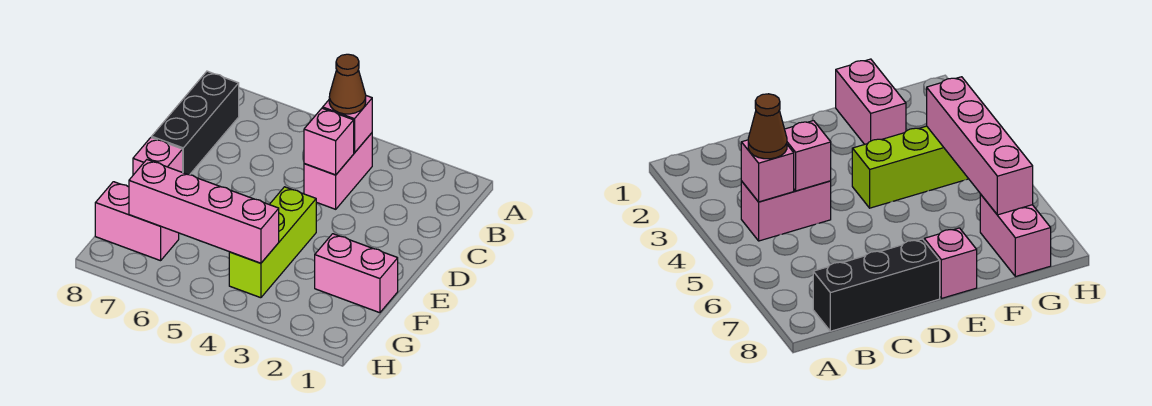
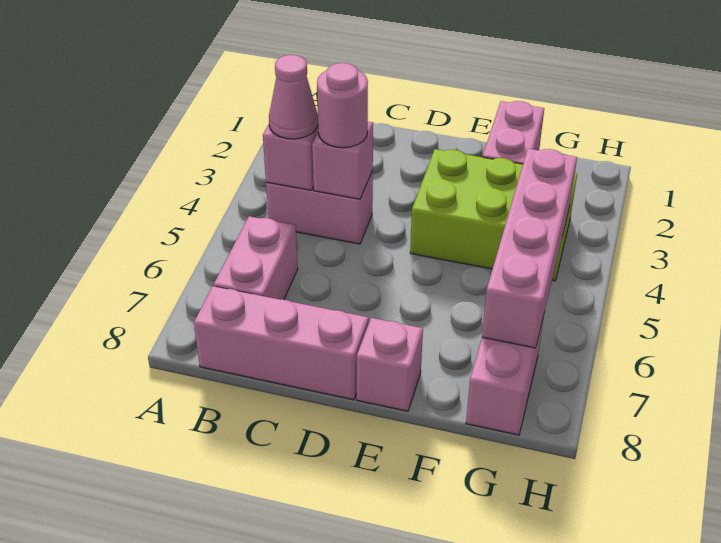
brown cone B4 level 3 -> pink cone B4 level 3
none -> pink brick B6:B7 level 1
black brick B8:D8 level 1 -> pink brick B8:D8 level 1
none -> pink round brick C4 level 3
lime brick E4:G4 level 1 -> lime brick E3:G4 level 1

